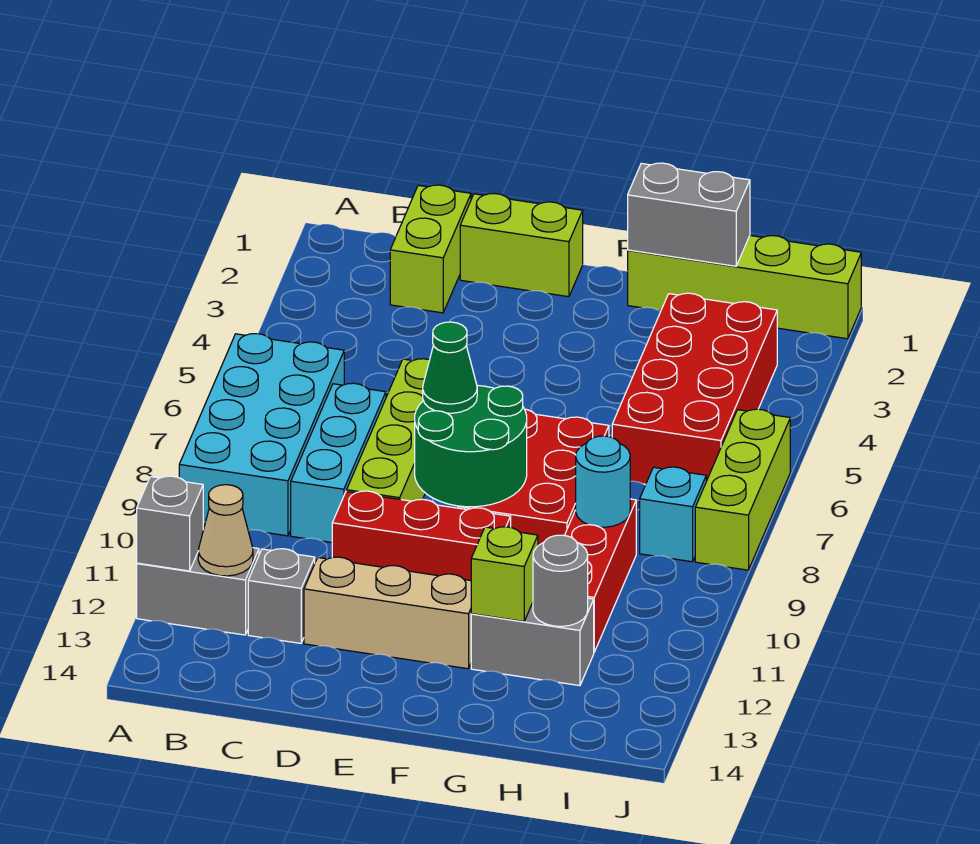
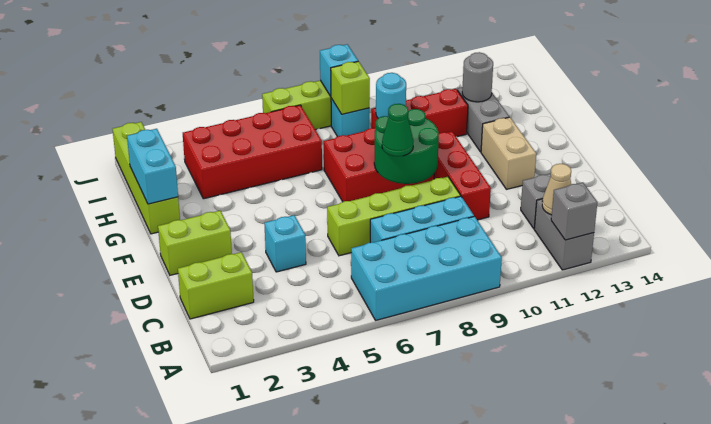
lime brick D1:E1 level 1 -> lime brick E1:E2 level 1
none -> cyan brick D4 level 1
tan brick D12:F12 level 1 -> tan brick E12:F12 level 1
grey brick G1:H1 level 2 -> cyan brick G1:H1 level 2
lime brick G12 level 2 -> lime brick I8 level 2
none -> cyan brick J8 level 2

